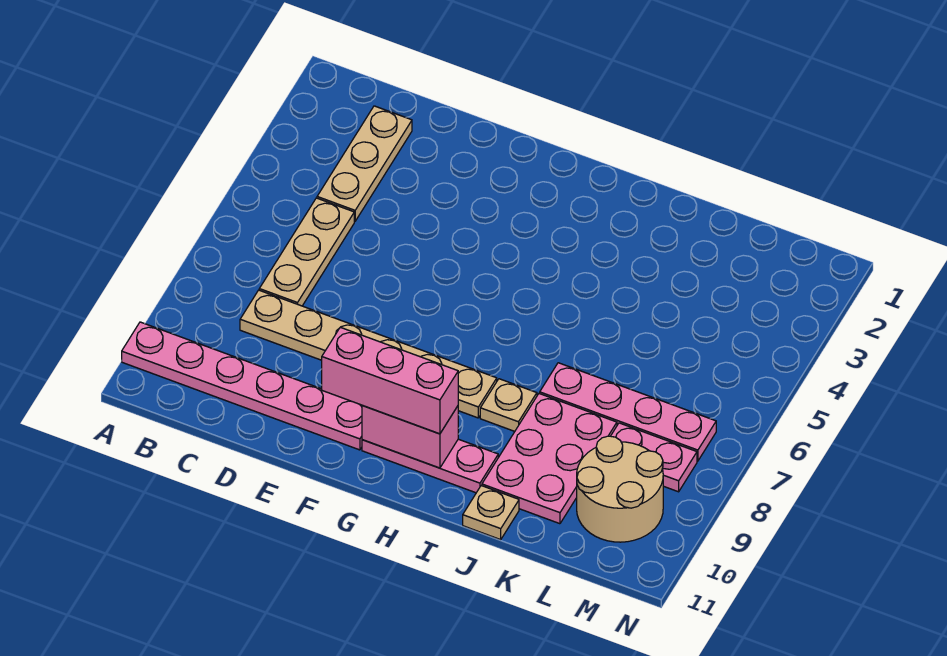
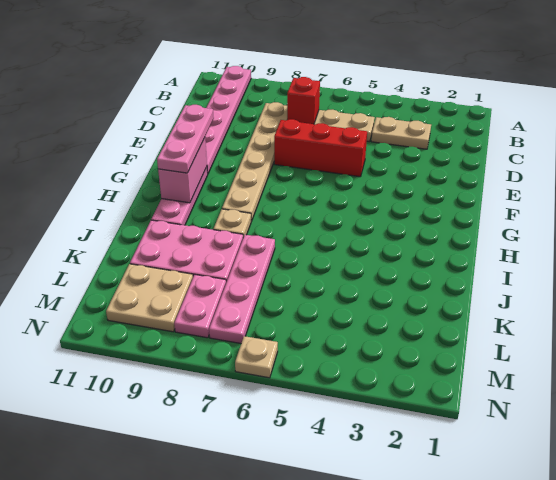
tan plate C2:C4 level 1 -> tan plate C3:C4 level 1
none -> red brick C7 level 2
none -> red brick E5:E7 level 1
pink brick F10:H10 level 3 -> pink plate F10:H10 level 3
tan plate J11 level 1 -> tan plate N6 level 1
tan round brick L9:M10 level 1 -> tan plate L9:M10 level 1

